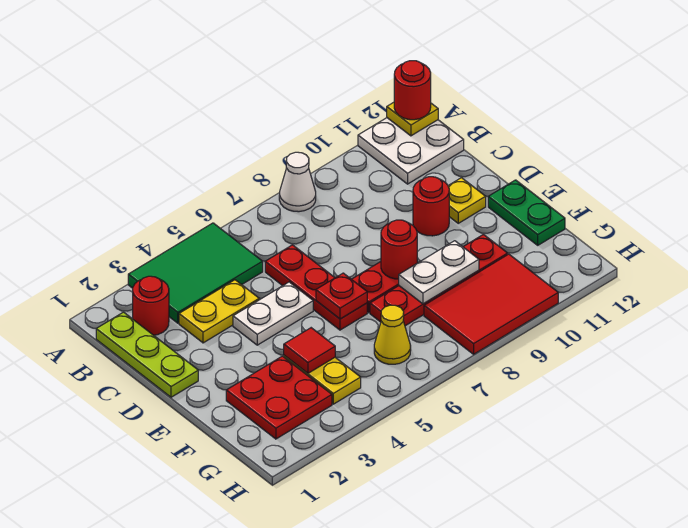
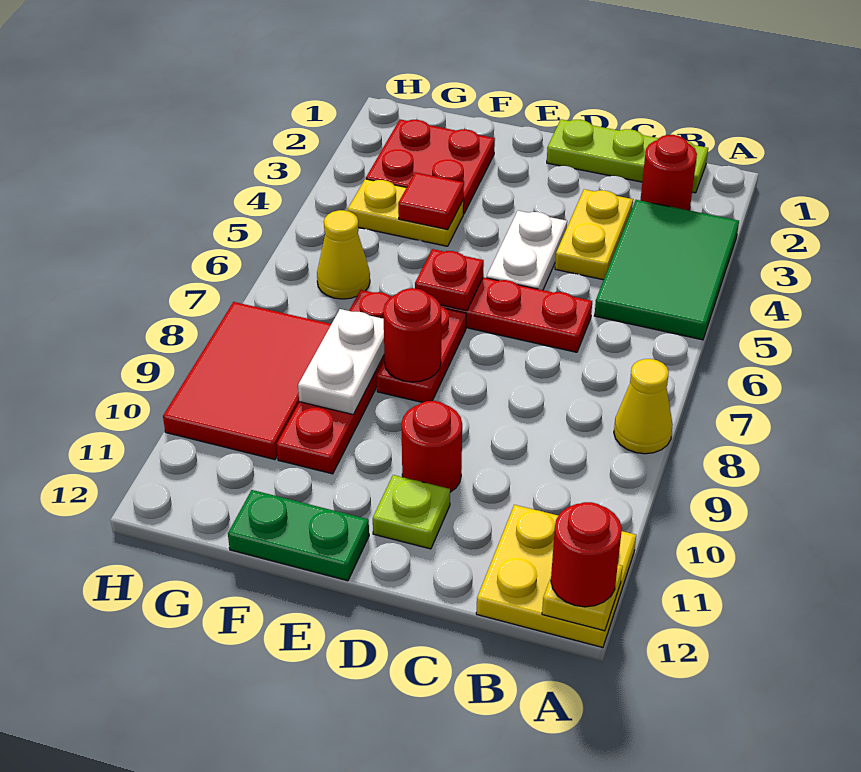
white cone A8 level 1 -> yellow cone A8 level 1
white plate A11:B12 level 1 -> yellow plate A11:B12 level 1
yellow plate D11 level 1 -> lime plate D11 level 1

